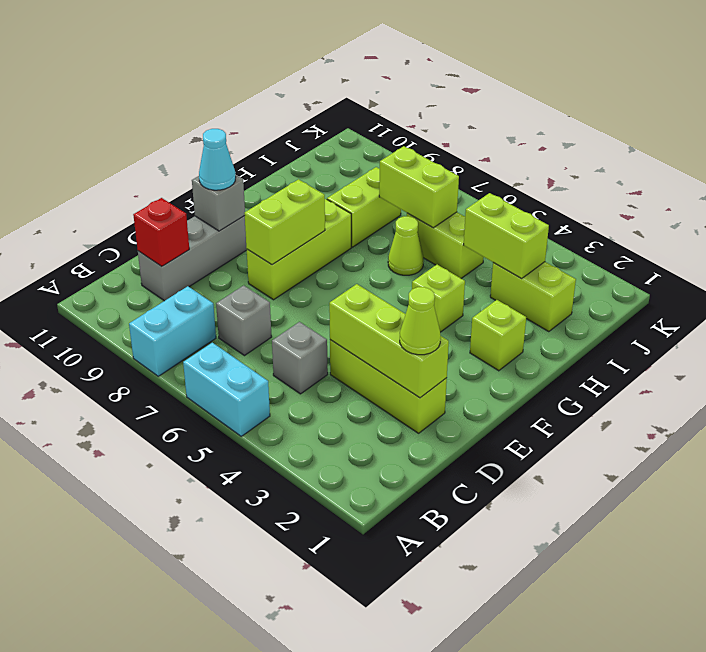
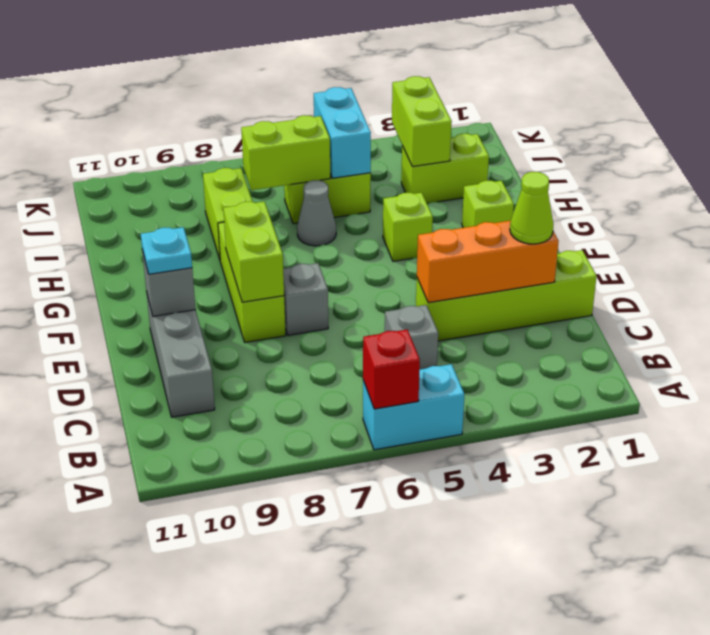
cyan brick A8:B8 level 1 -> cyan brick I5:J5 level 2
grey brick C7 level 1 -> grey brick E7 level 1
red brick C10 level 2 -> red brick A6 level 2
lime brick D2:D4 level 1 -> lime brick D1:D4 level 1
lime brick D2:D4 level 2 -> orange brick D2:D4 level 2
cyan cone E10 level 3 -> cyan plate E10 level 3
lime cone H6 level 1 -> grey cone H6 level 1
lime brick I3:I4 level 2 -> lime brick I3:J3 level 2

